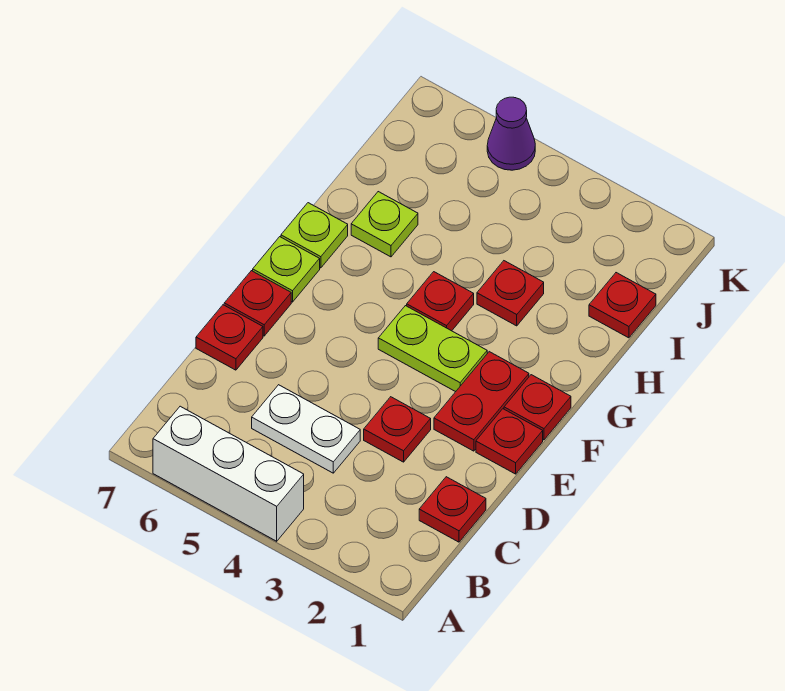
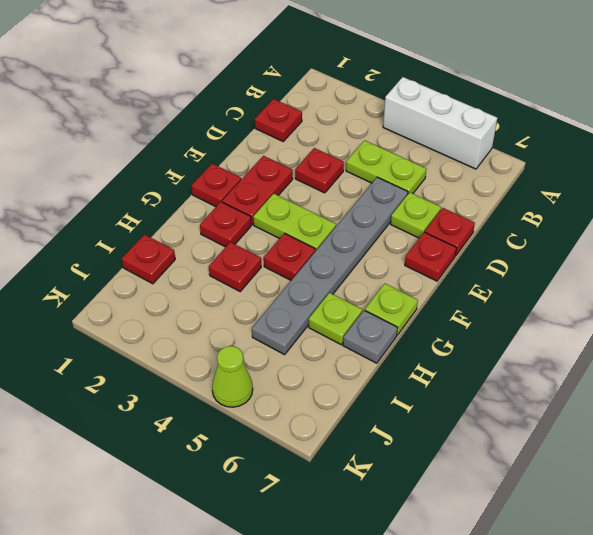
white plate C4:C5 level 1 -> lime plate C4:C5 level 1
none -> grey plate D5:I5 level 1
red plate E1 level 1 -> red plate G2 level 1
lime plate F7 level 1 -> lime plate D6 level 1
none -> grey plate H7 level 1
purple cone K5 level 1 -> lime cone K5 level 1

